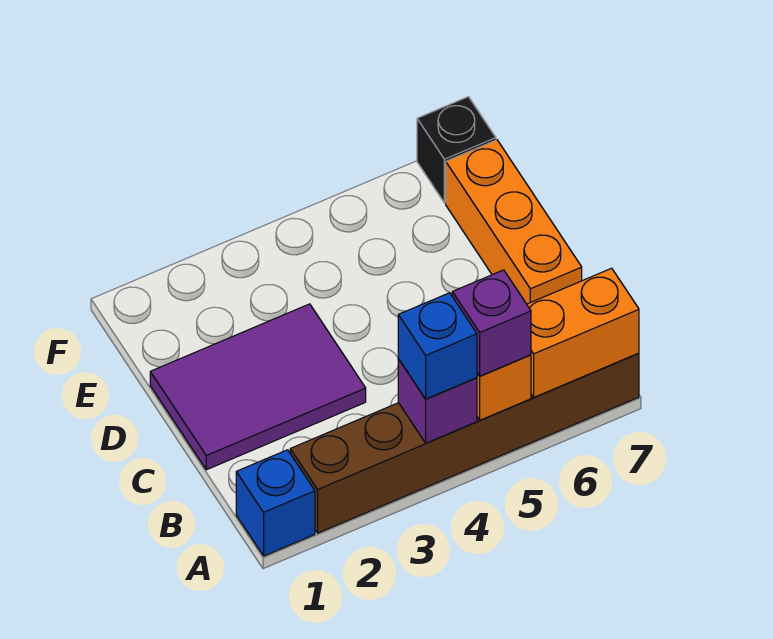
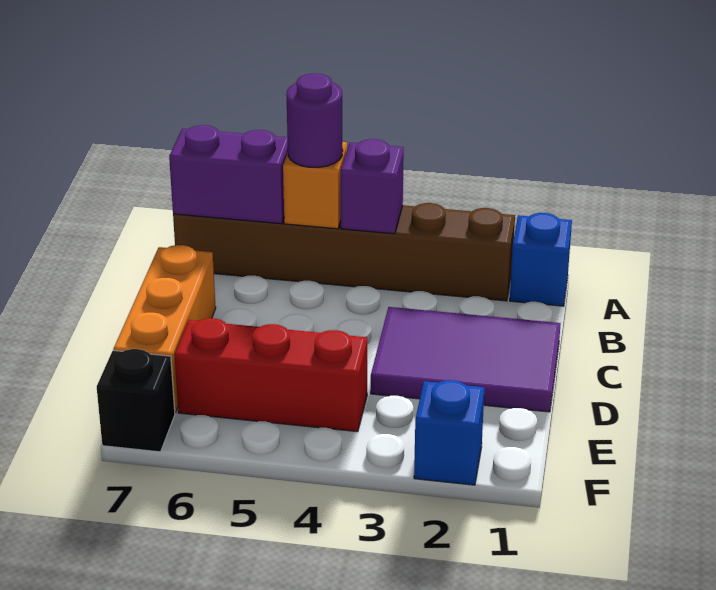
blue brick A4 level 3 -> blue brick F2 level 1
purple brick A5 level 3 -> purple round brick A5 level 3
orange brick A6:A7 level 2 -> purple brick A6:A7 level 2
none -> red brick E4:E6 level 1

